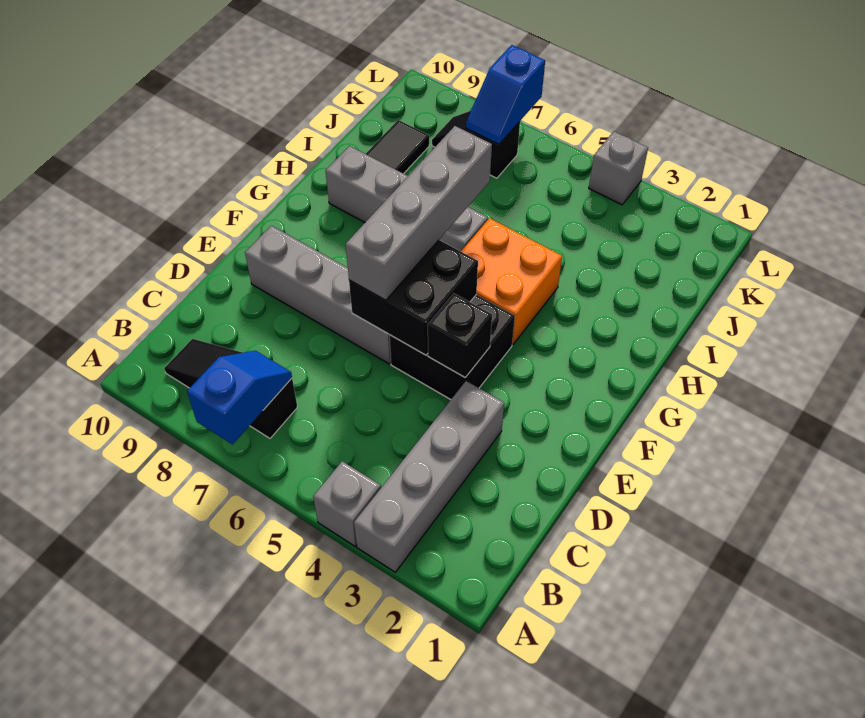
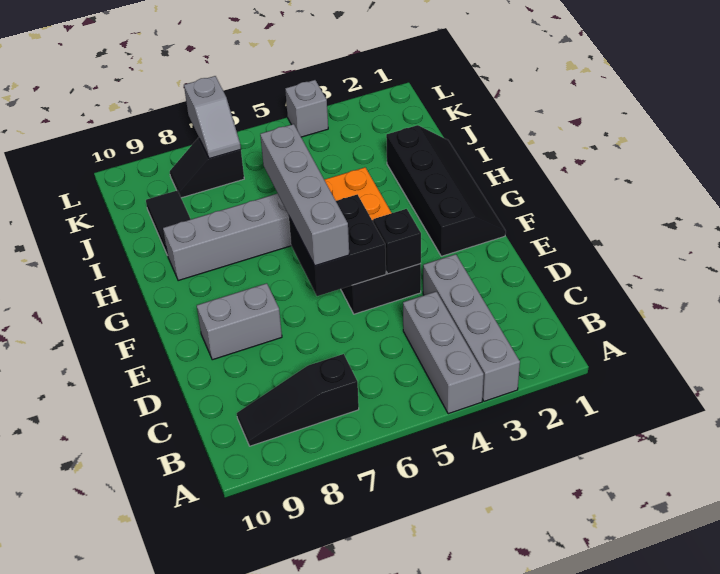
grey brick A4 level 1 -> grey brick A4:C4 level 1
blue slope A7:B7 level 2 top A -> none
grey brick E6:E9 level 1 -> grey brick E8:E9 level 1
none -> black slope F1:I2 level 1 top 2
blue slope K7:L7 level 2 top L -> grey slope K7:L7 level 2 top L

